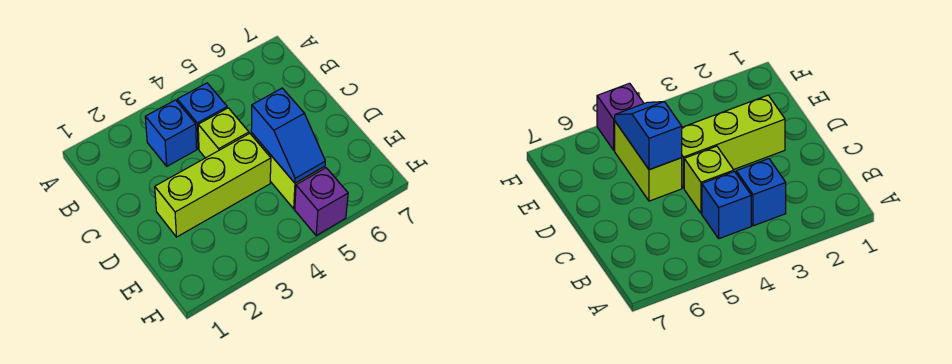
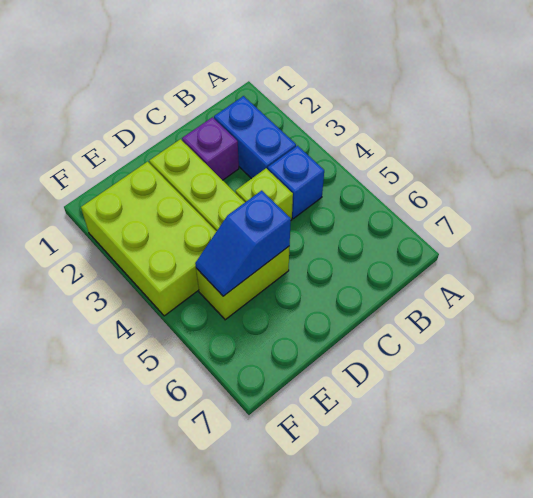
blue brick B3 level 1 -> blue brick B2:B3 level 1
none -> lime brick E2:F4 level 1
purple brick F5 level 1 -> purple brick C2 level 1

